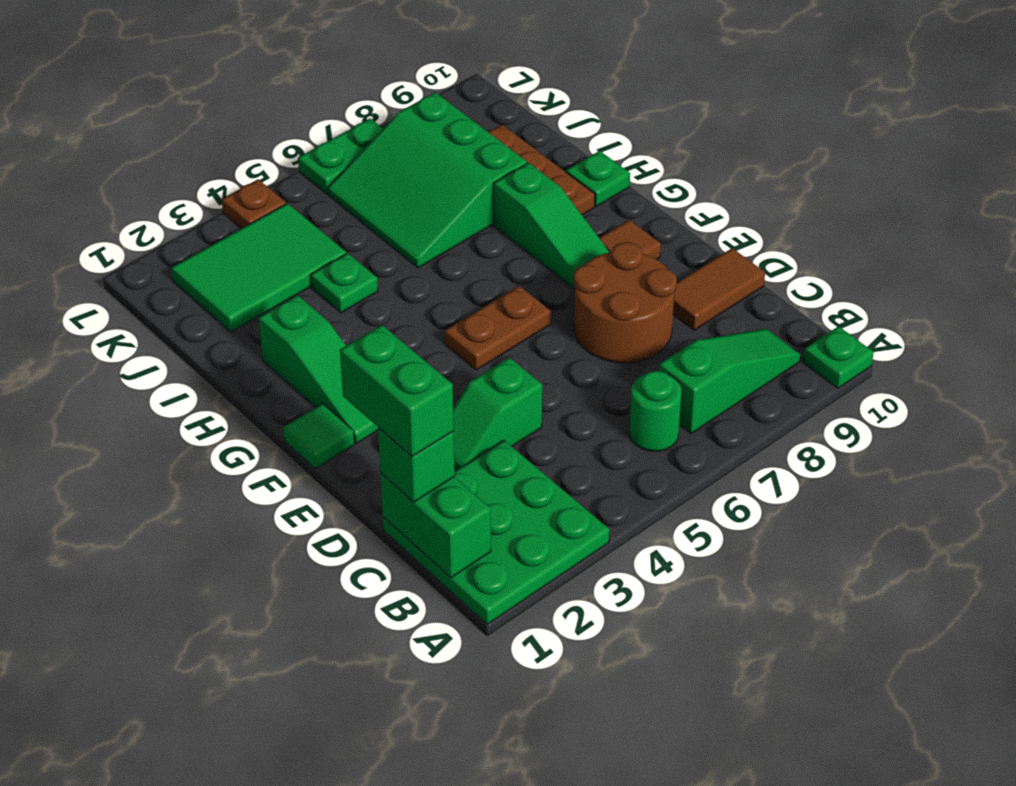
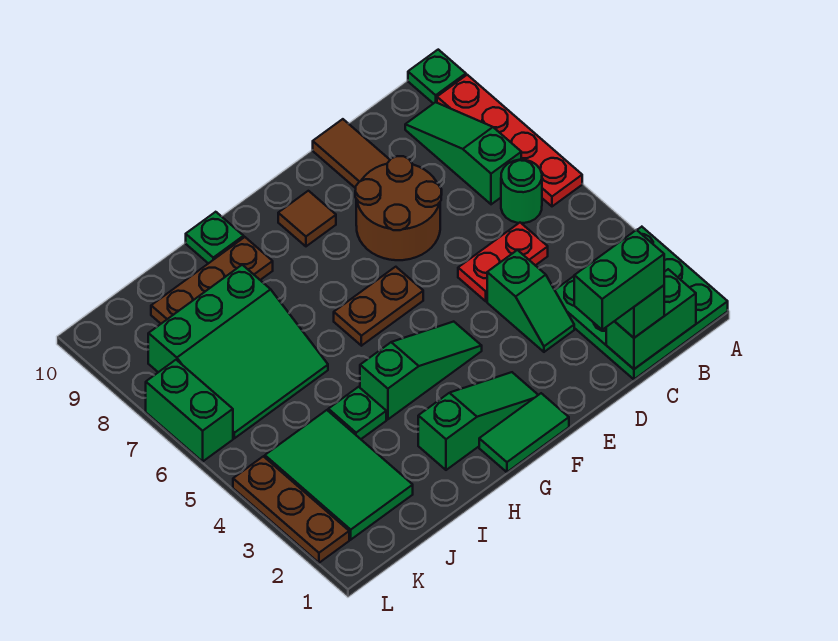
none -> red plate A6:A9 level 1
none -> red plate C5:D5 level 1
green tile F1 level 1 -> green tile F1:G1 level 1
brown plate F5:F6 level 1 -> brown plate F6:G6 level 1
green slope F8:H8 level 1 top H -> green slope F4:H4 level 1 top H
brown plate L4 level 1 -> brown plate L2:L4 level 1
green plate L6:L7 level 1 -> green brick L6:L7 level 1

